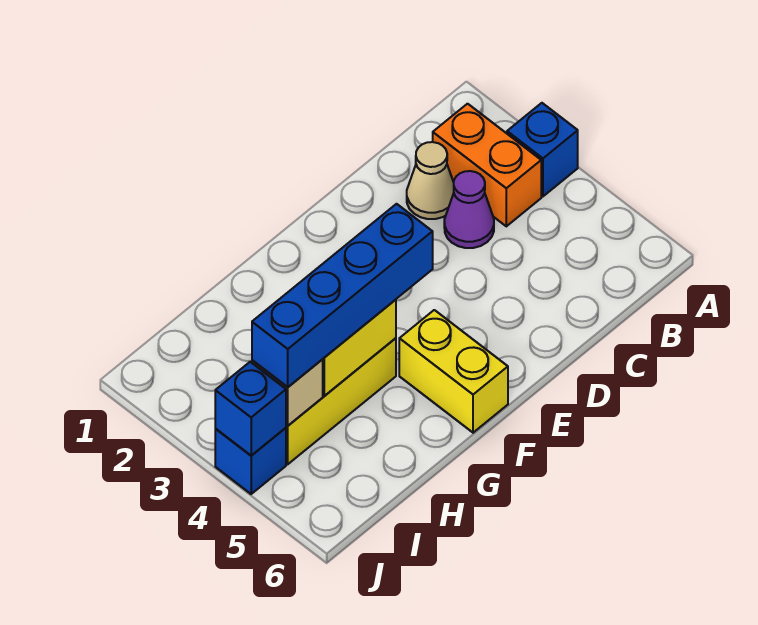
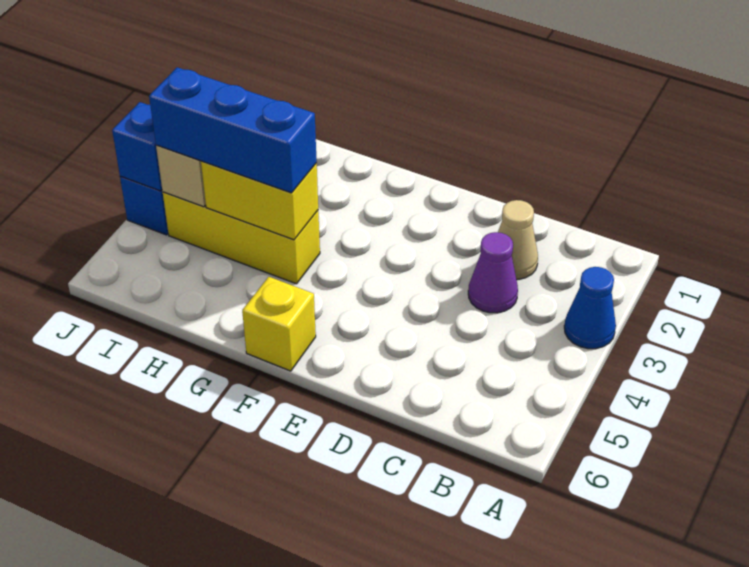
blue brick A3 level 1 -> blue cone A3 level 1
orange brick B2:B3 level 1 -> none
blue brick F4:I4 level 3 -> blue brick G4:I4 level 3
yellow brick F5:F6 level 1 -> yellow brick F6 level 1

